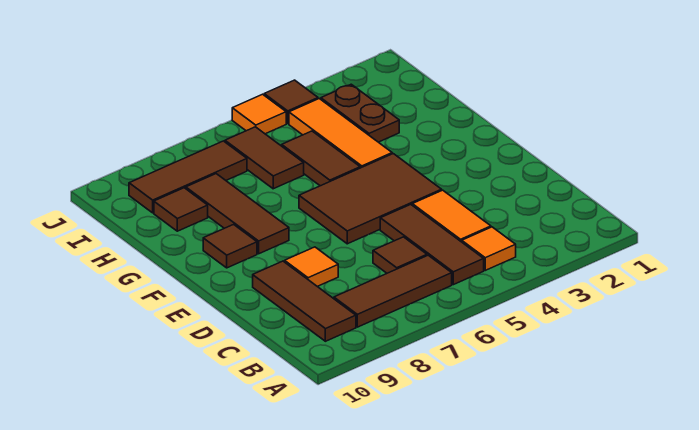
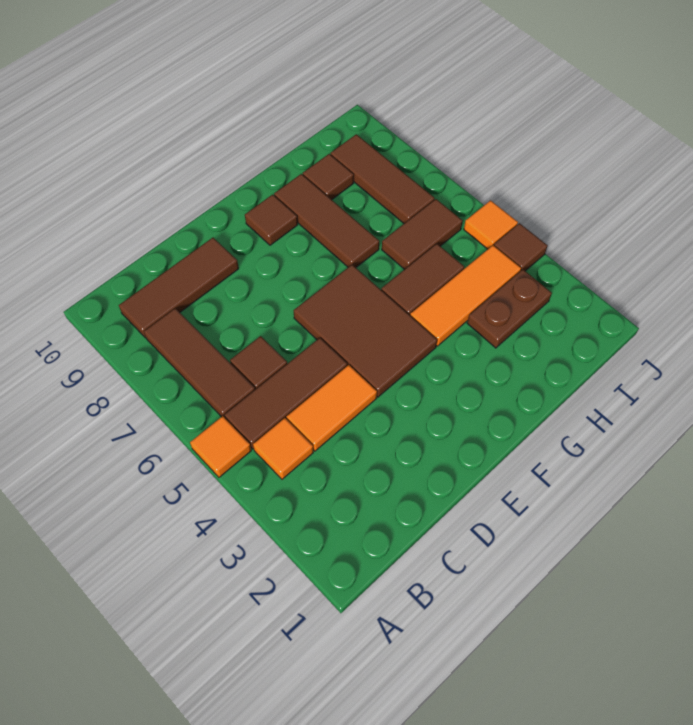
orange tile D8 level 1 -> orange tile A5 level 1
brown tile F8:H8 level 1 -> brown tile G7:G9 level 1

